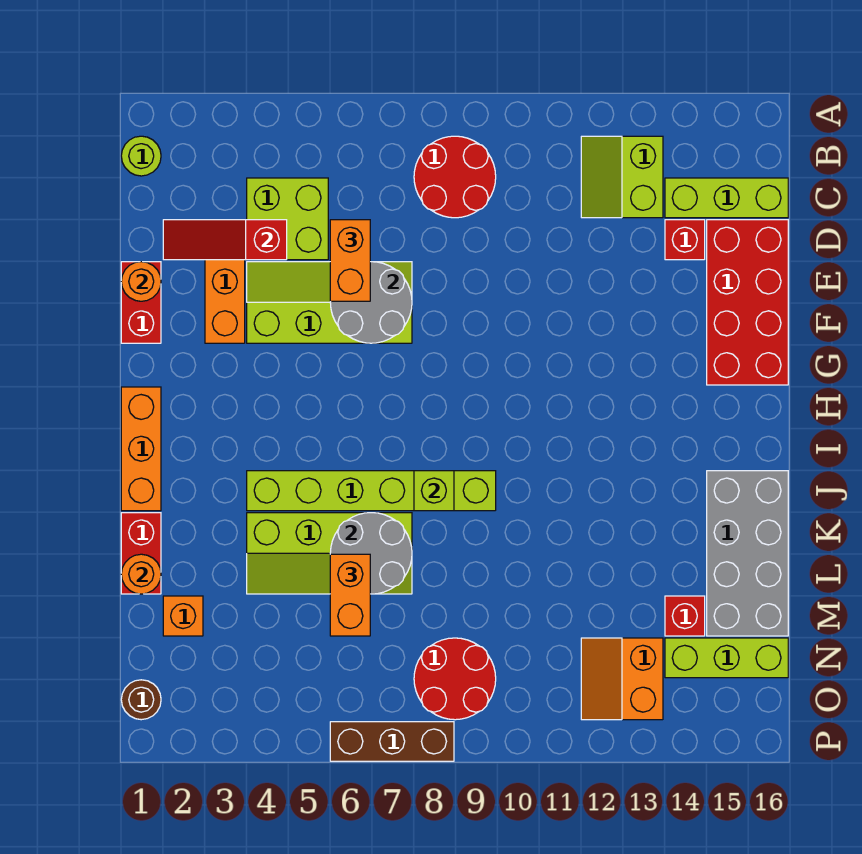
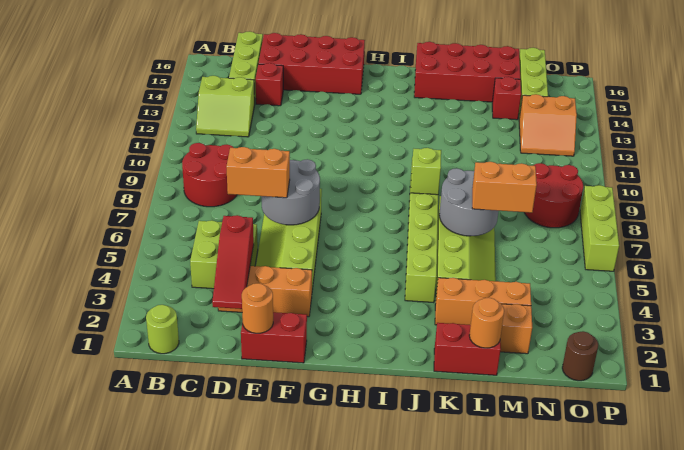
orange brick H1:J1 level 1 -> orange brick K3:M3 level 1
grey brick J15:M16 level 1 -> red brick J15:M16 level 1
brown brick P6:P8 level 1 -> lime brick P6:P8 level 1

